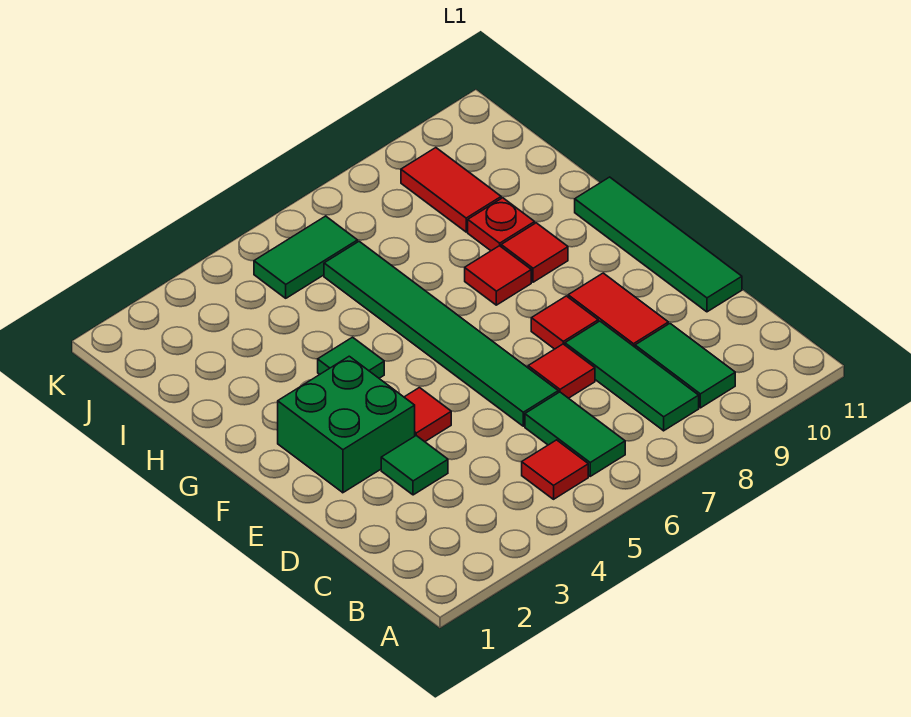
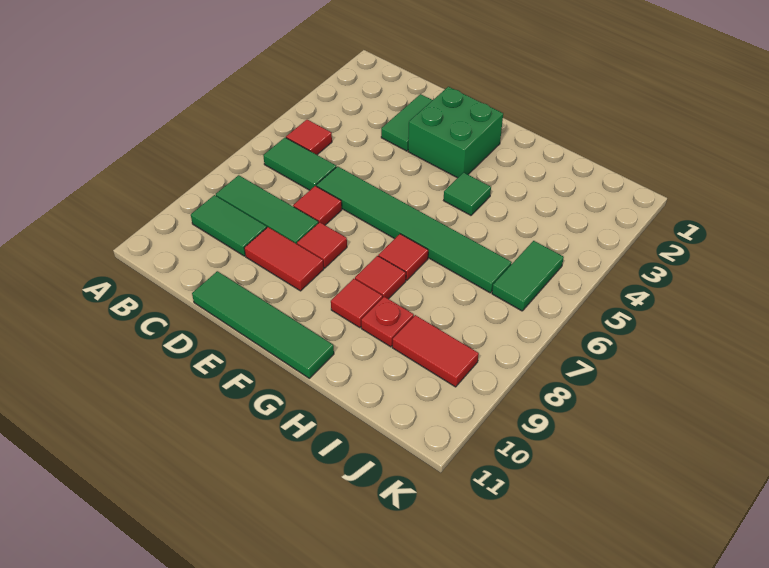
green tile D3 level 1 -> green tile D2:D3 level 1
red tile E4 level 1 -> red tile G7 level 1

